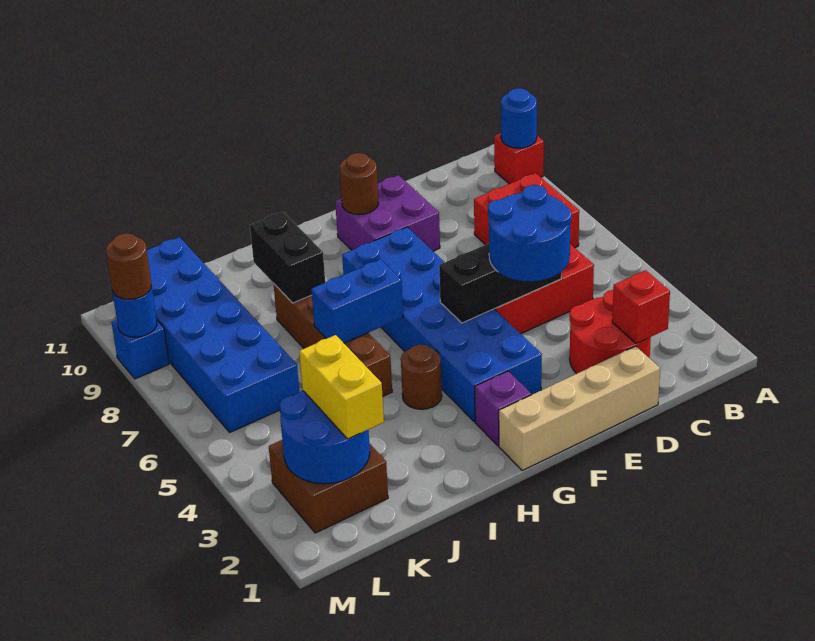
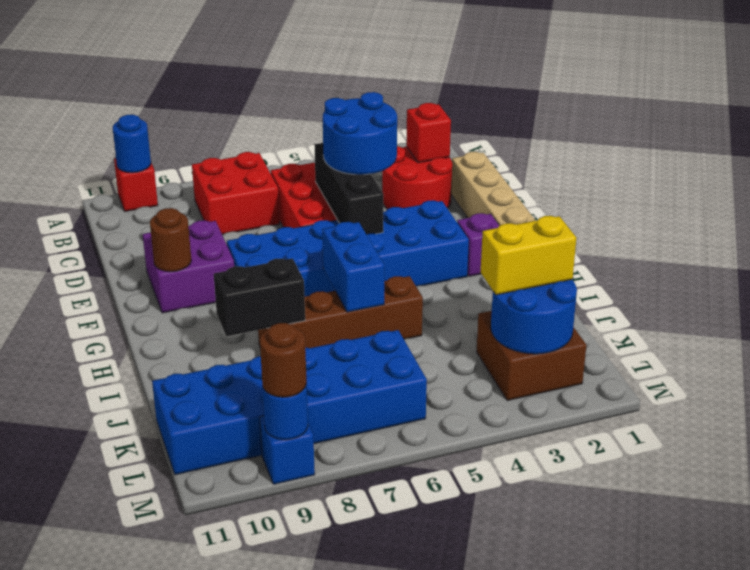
brown round brick H4 level 1 -> none

